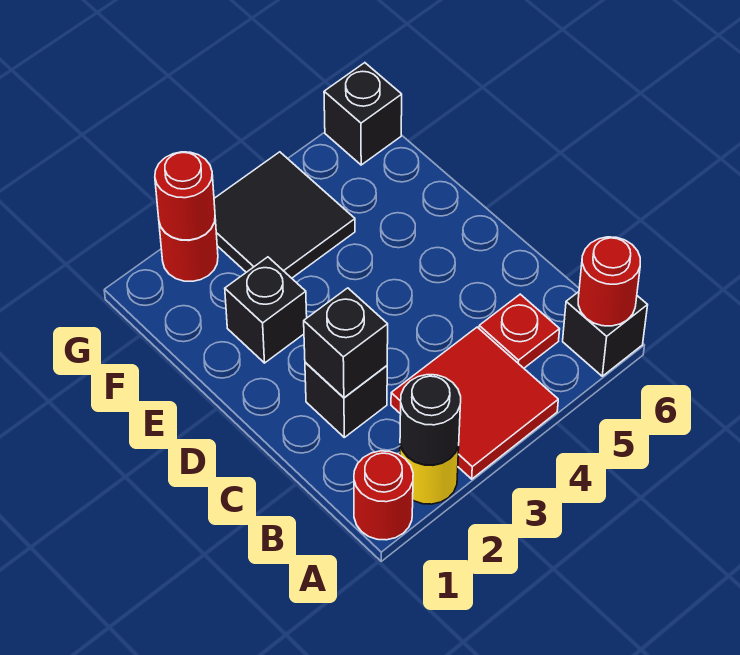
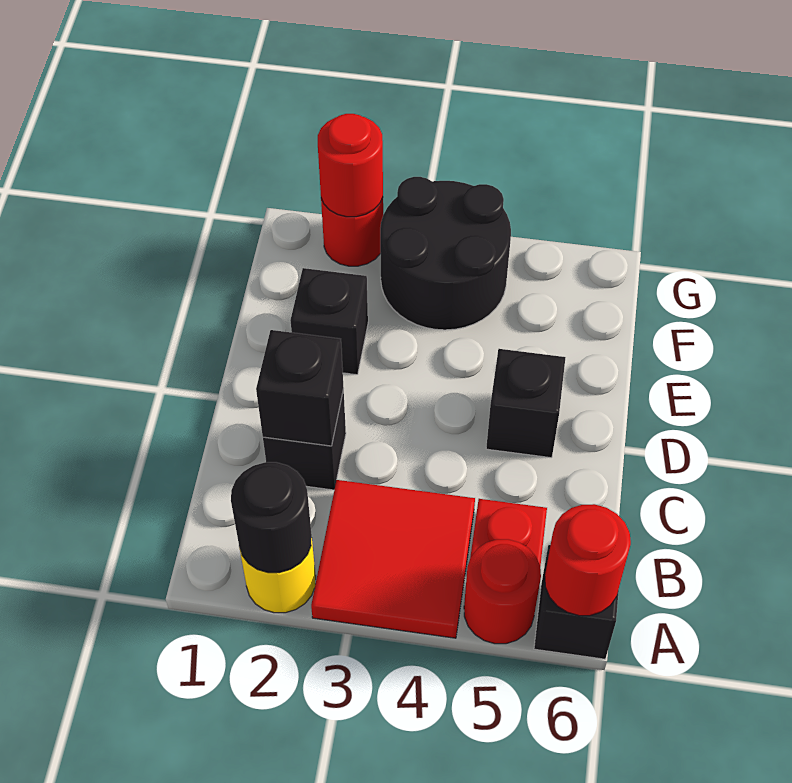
red round brick A1 level 1 -> red round brick A5 level 1
black tile F3:G4 level 1 -> black round brick F3:G4 level 1
black brick G6 level 1 -> black brick D5 level 1

